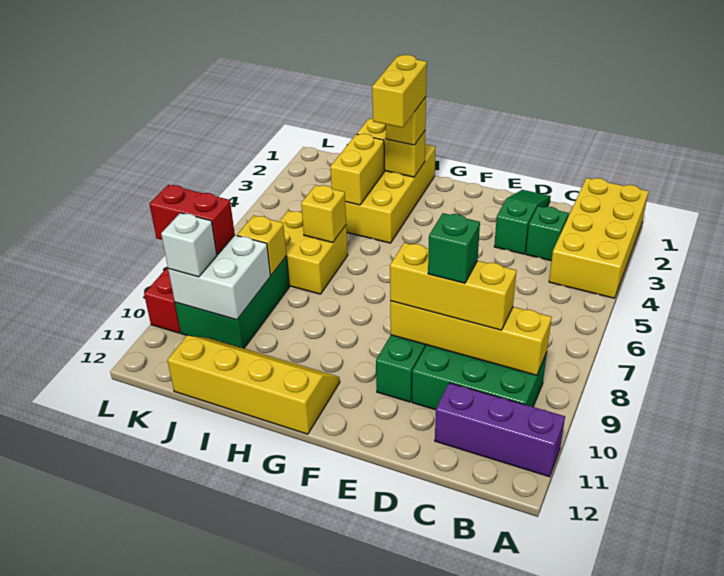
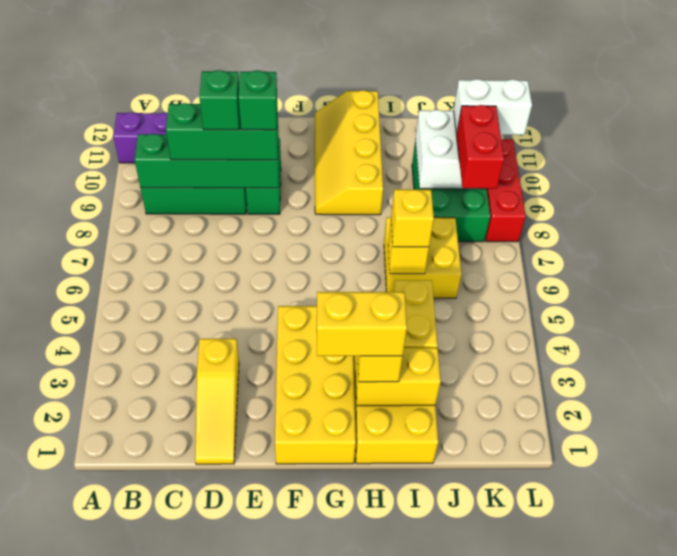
yellow brick A1:B4 level 1 -> yellow brick F1:G4 level 1
yellow brick B9:E9 level 2 -> green brick B9:E9 level 2
green brick C3 level 1 -> green brick E9 level 4
yellow brick C9:E9 level 3 -> green brick C9:E9 level 3
green slope D1:D3 level 1 top 3 -> yellow slope D1:D3 level 1 top 3
yellow slope G11:J12 level 1 top 12 -> yellow slope G9:H12 level 1 top H
yellow brick H2:H3 level 4 -> yellow brick G2:H2 level 4
yellow brick J8 level 2 -> yellow brick I6 level 3
red brick K9:L9 level 3 -> red brick K8:K9 level 3
white brick K10 level 3 -> white brick K10:L10 level 3

